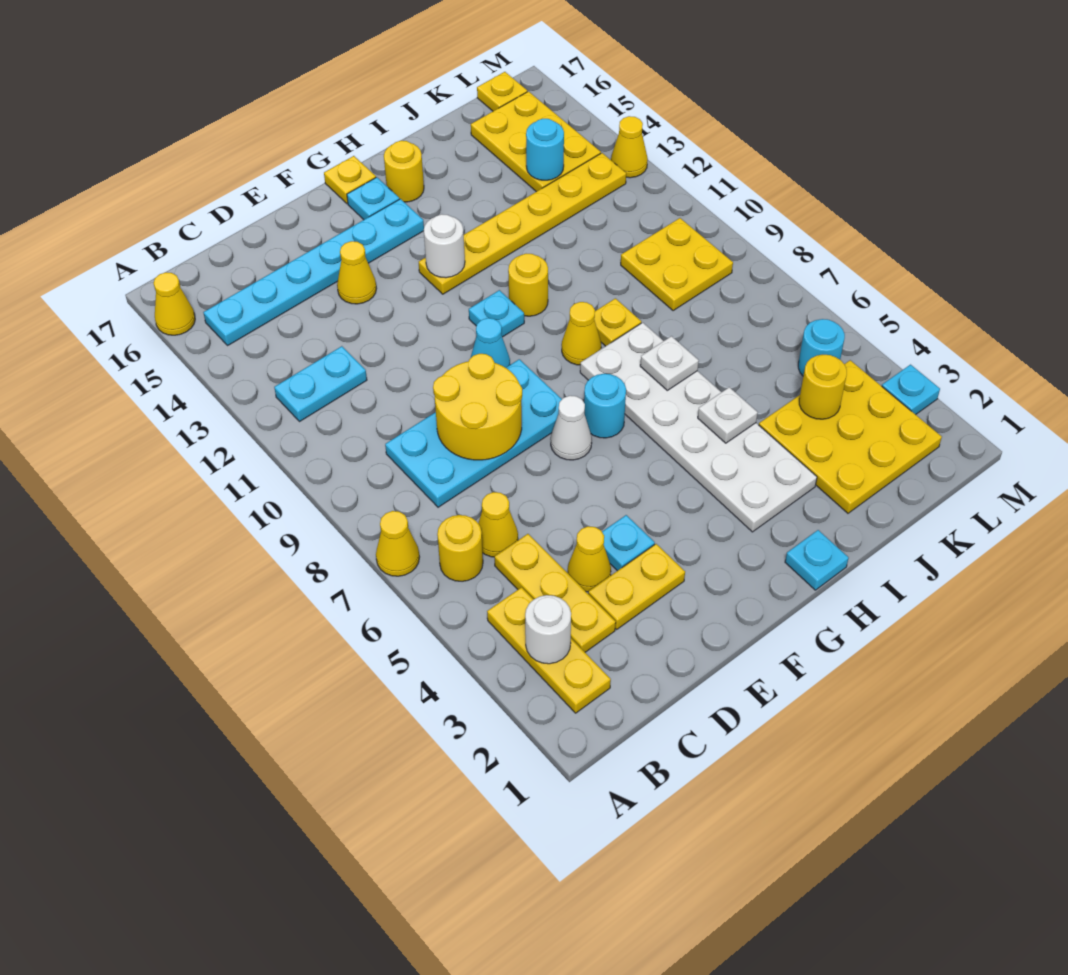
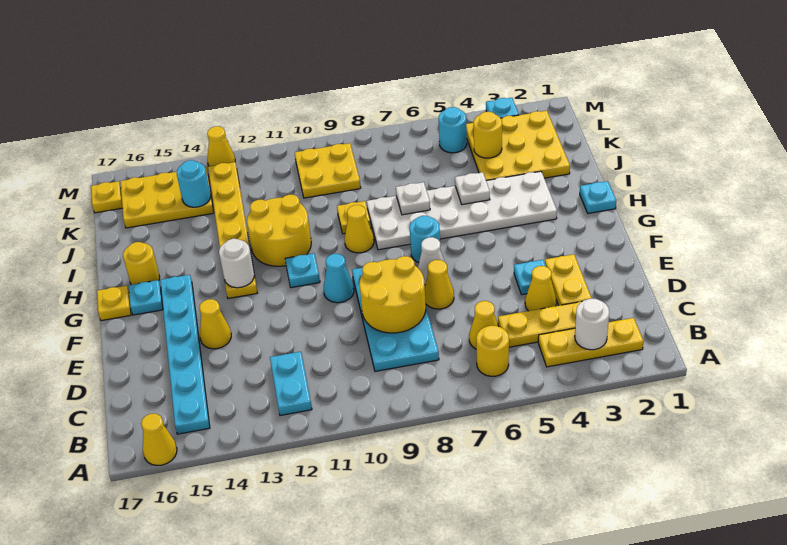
yellow cone A7 level 1 -> yellow cone E7 level 1
yellow round brick H11 level 1 -> yellow round brick H11:I12 level 1

